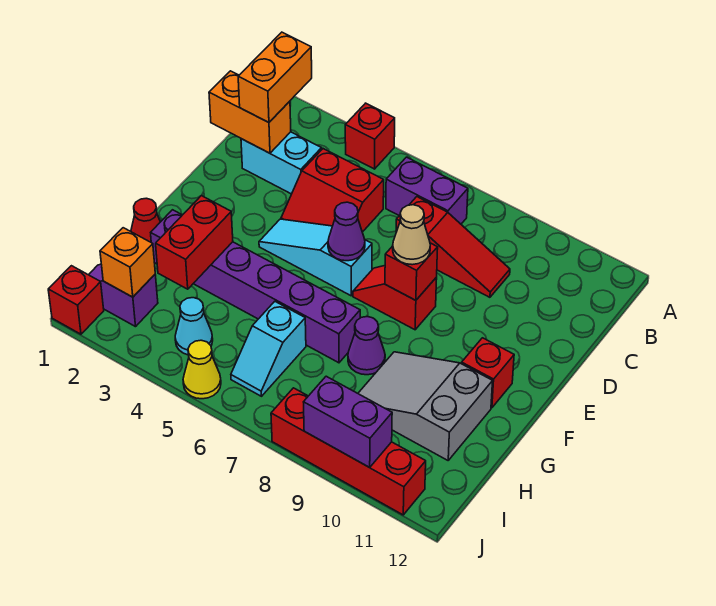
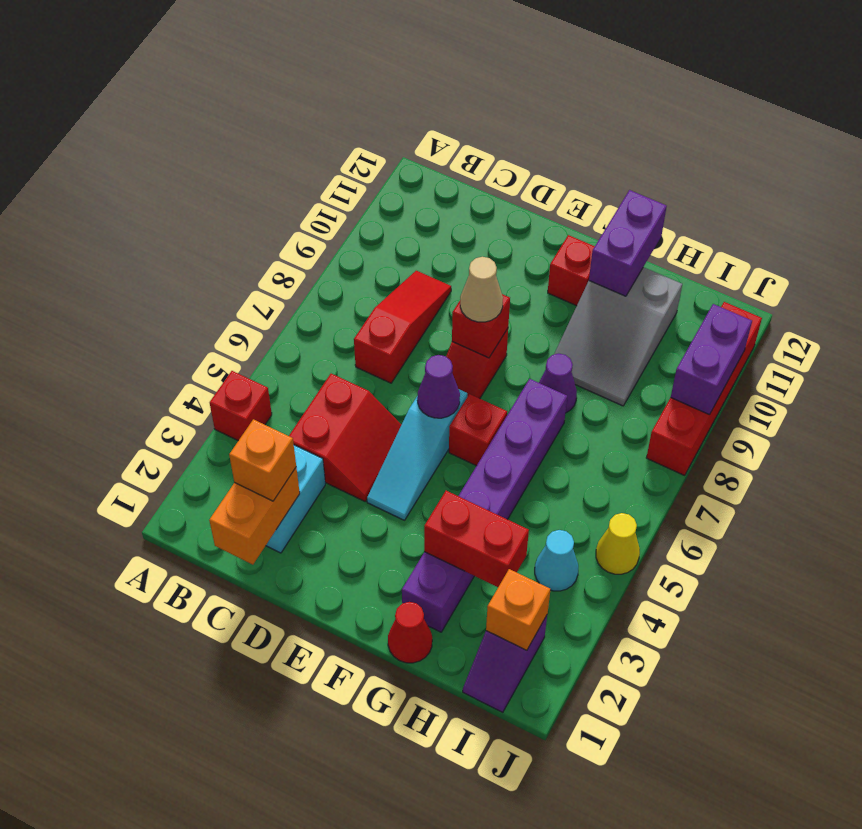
orange brick B2:C2 level 3 -> orange brick C2 level 3
purple brick B6:B7 level 1 -> purple brick G11:G12 level 2
cyan slope H6:I6 level 1 top H -> none
red brick J1 level 1 -> red brick F6 level 1

